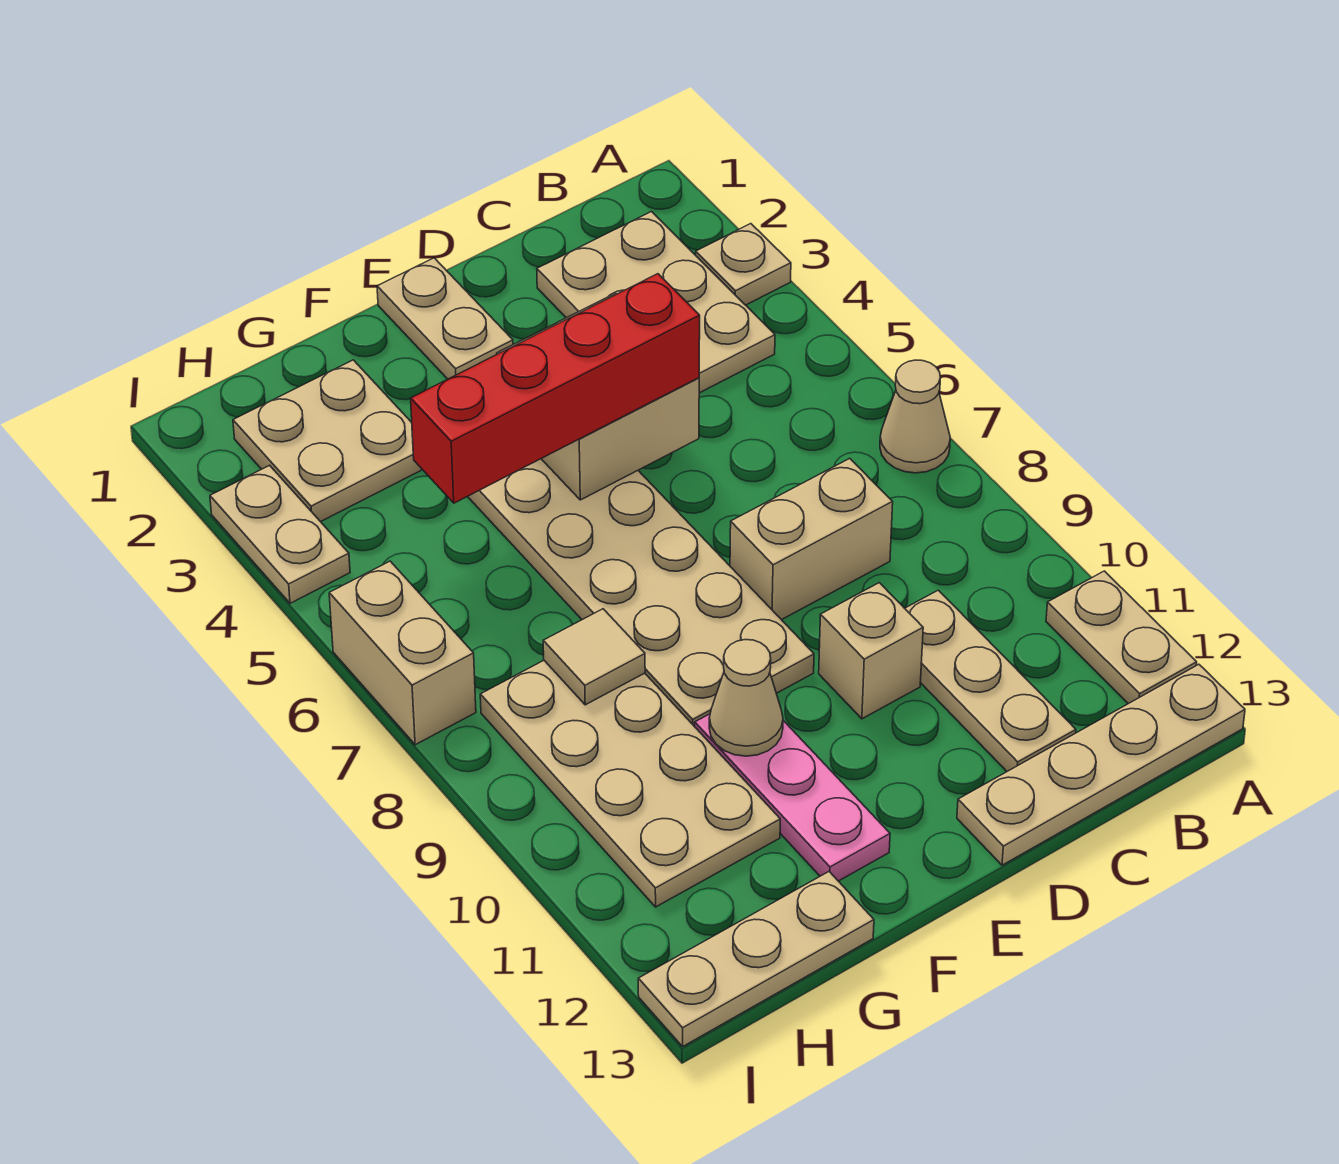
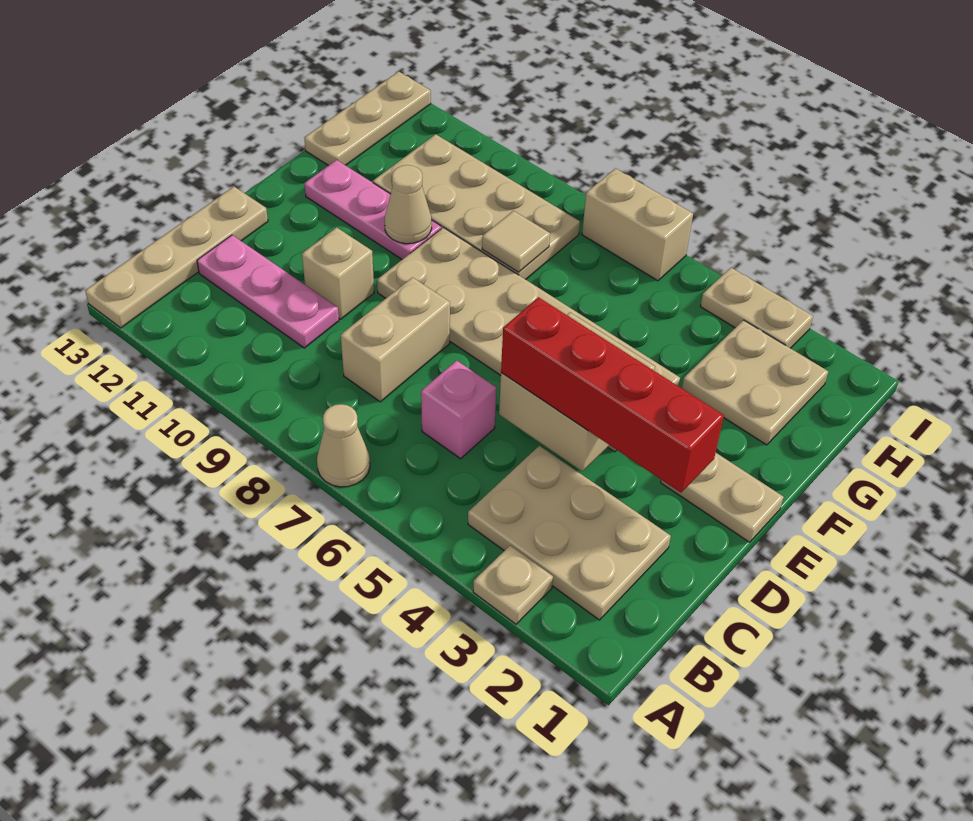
tan plate A11:A12 level 1 -> none
none -> pink brick C6 level 1
tan plate C10:C12 level 1 -> pink plate C10:C12 level 1
red brick D5:G5 level 3 -> red brick D2:D5 level 3

